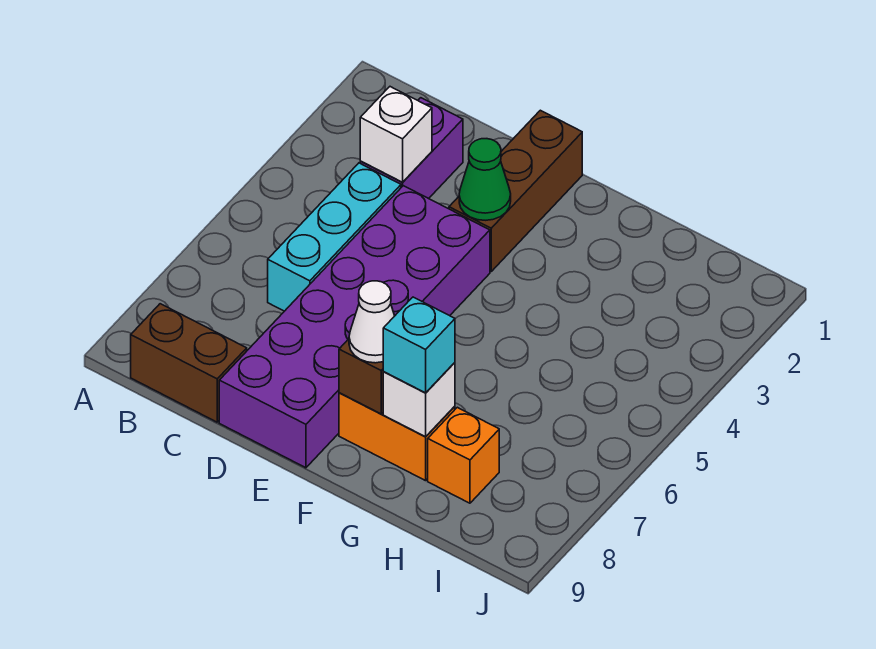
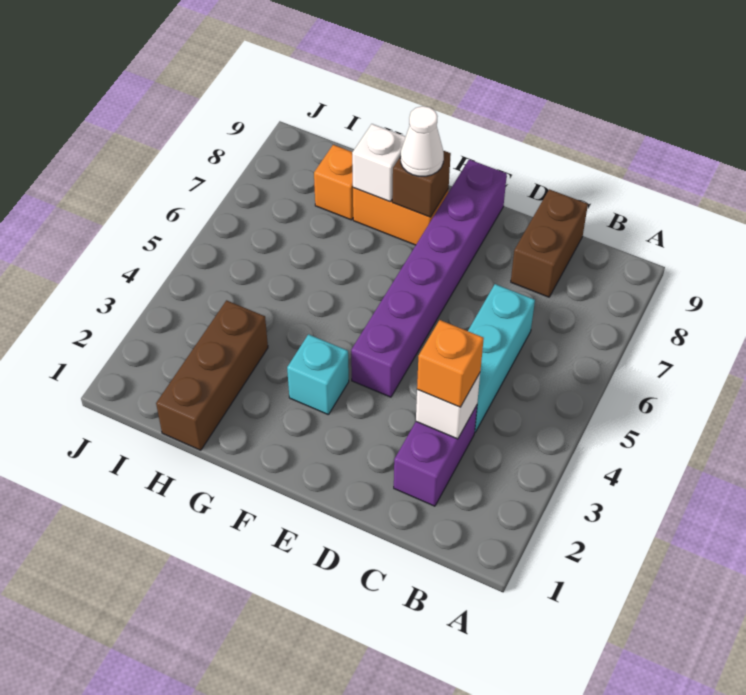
brown brick B9:C9 level 1 -> brown brick C8:C9 level 1
none -> orange brick C3 level 3
purple brick D4:E9 level 1 -> purple brick E4:E9 level 1
brown brick E1:E3 level 1 -> brown brick H1:H3 level 1
green cone E3 level 2 -> none
cyan brick G8 level 3 -> cyan brick F3 level 1

